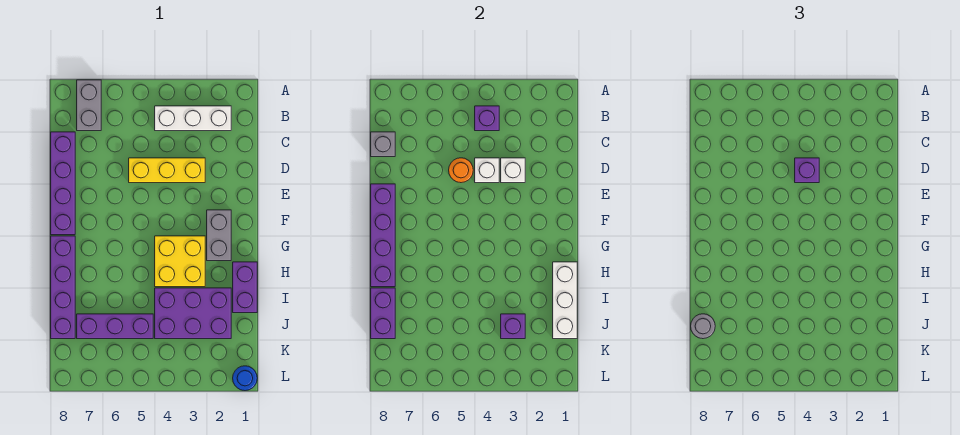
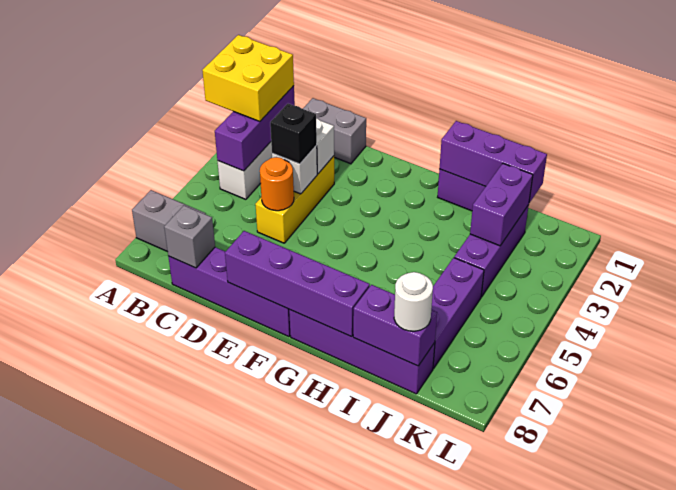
purple brick B4 level 2 -> purple brick B2:B4 level 2
purple brick D4 level 3 -> black brick D4 level 3
grey brick F2:G2 level 1 -> grey brick C1:D1 level 1
yellow brick G3:H4 level 1 -> yellow brick A2:B3 level 3
white brick H1:J1 level 2 -> purple brick H1:J1 level 2
purple brick I2:J4 level 1 -> purple brick J2:J4 level 1
purple brick J3 level 2 -> purple brick J2:J3 level 2
grey round brick J8 level 3 -> white round brick J8 level 3
blue round brick L1 level 1 -> none

